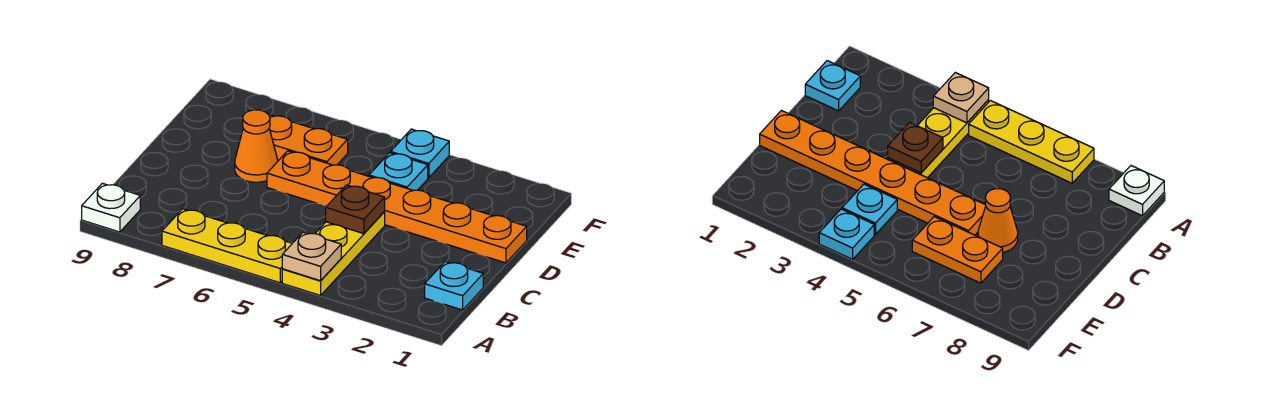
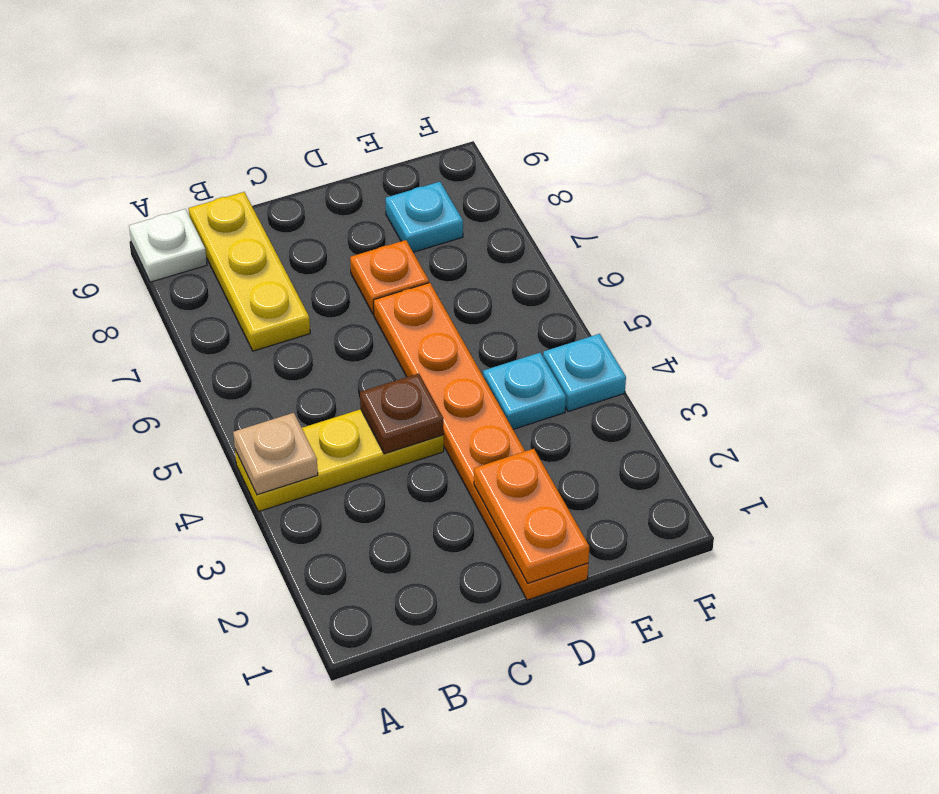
yellow plate A5:A7 level 1 -> yellow plate B7:B9 level 1
cyan plate B1 level 1 -> cyan plate E8 level 1
orange cone D7 level 1 -> orange plate D7 level 1
orange plate E6:E7 level 1 -> orange plate D1:D2 level 2

